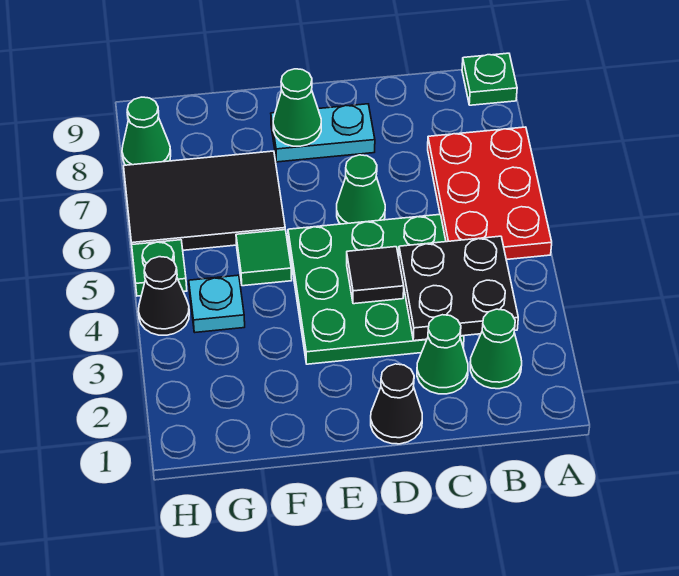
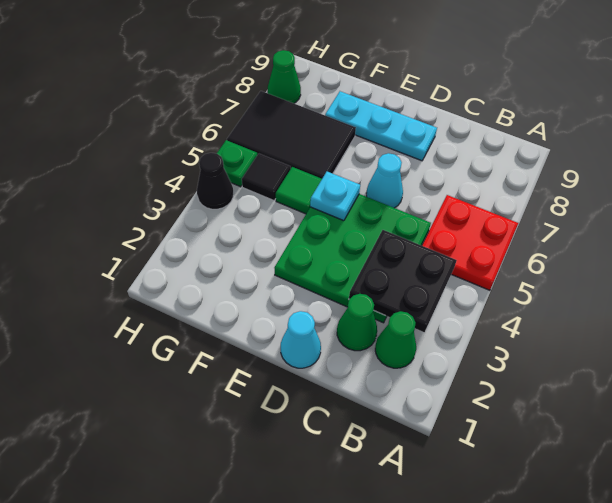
red plate A5:B7 level 1 -> red plate A5:B6 level 1
green plate A9 level 1 -> none
black cone D1 level 1 -> cyan cone D1 level 1
black tile D4 level 2 -> black tile G5 level 1
green cone D6 level 1 -> cyan cone D6 level 1
cyan plate D8:E8 level 1 -> cyan plate D8:F8 level 1
green cone E8 level 2 -> none
cyan plate G4 level 1 -> cyan plate E5 level 2

